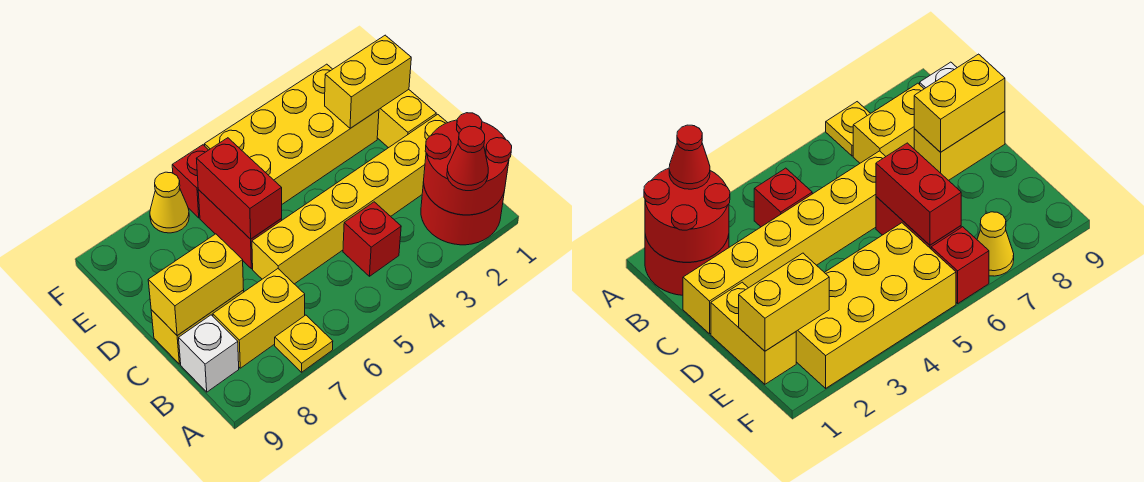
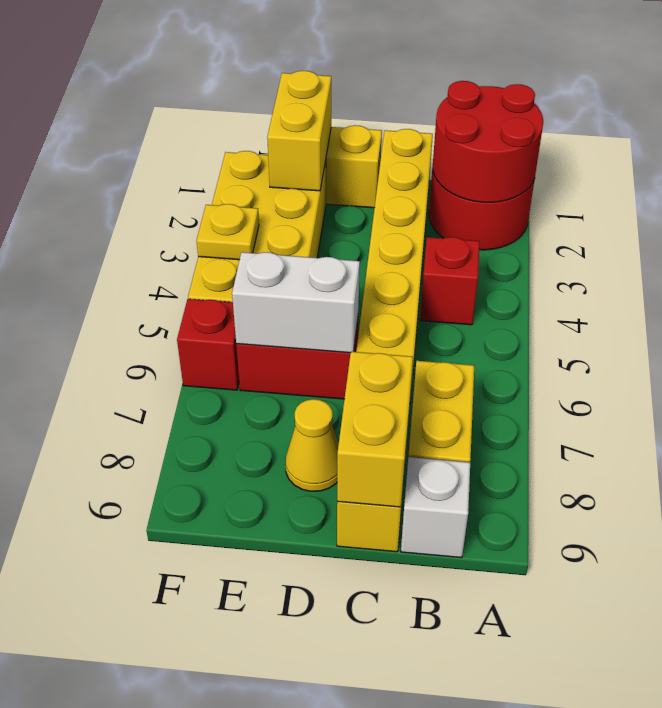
red cone A2 level 3 -> none
yellow plate A7 level 1 -> yellow plate F4 level 2
red brick D6:E6 level 2 -> white brick D6:E6 level 2
yellow cone F7 level 1 -> yellow cone D8 level 1

